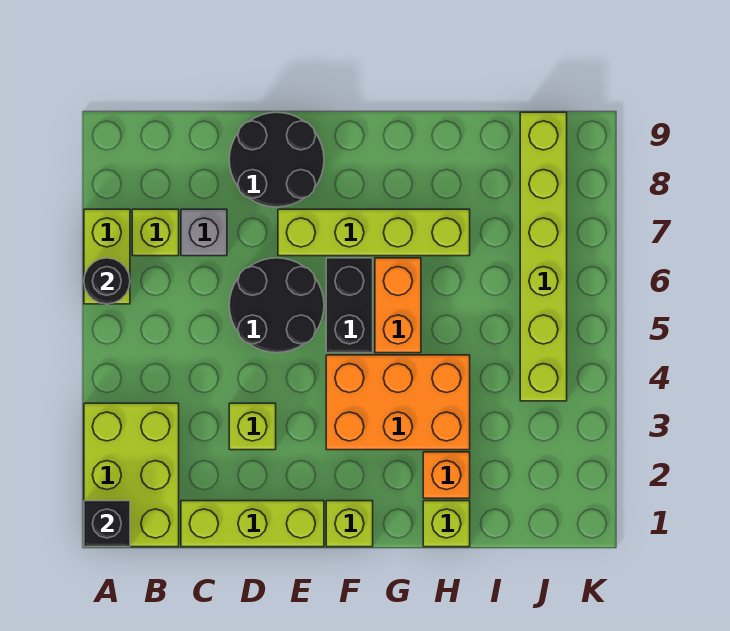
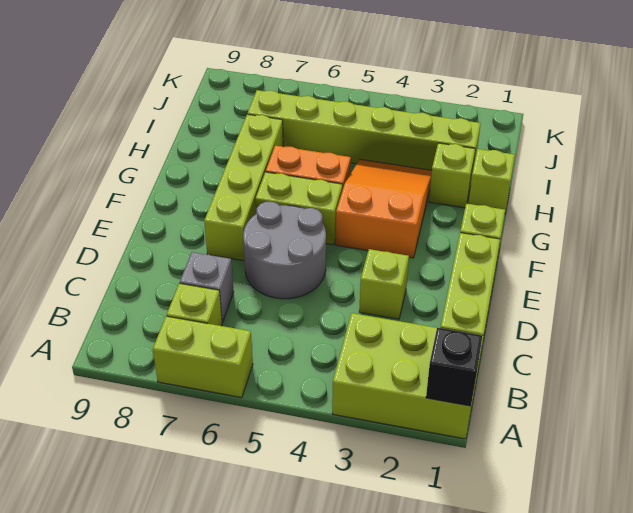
black round brick A6 level 2 -> none
black round brick D5:E6 level 1 -> grey round brick D5:E6 level 1
black round brick D8:E9 level 1 -> none
orange brick F3:H4 level 1 -> orange slope F3:H4 level 1 top F
black brick F5:F6 level 1 -> lime brick F5:F6 level 1
orange brick H2 level 1 -> lime brick H2 level 1
lime brick J4:J9 level 1 -> lime brick I2:I7 level 1

